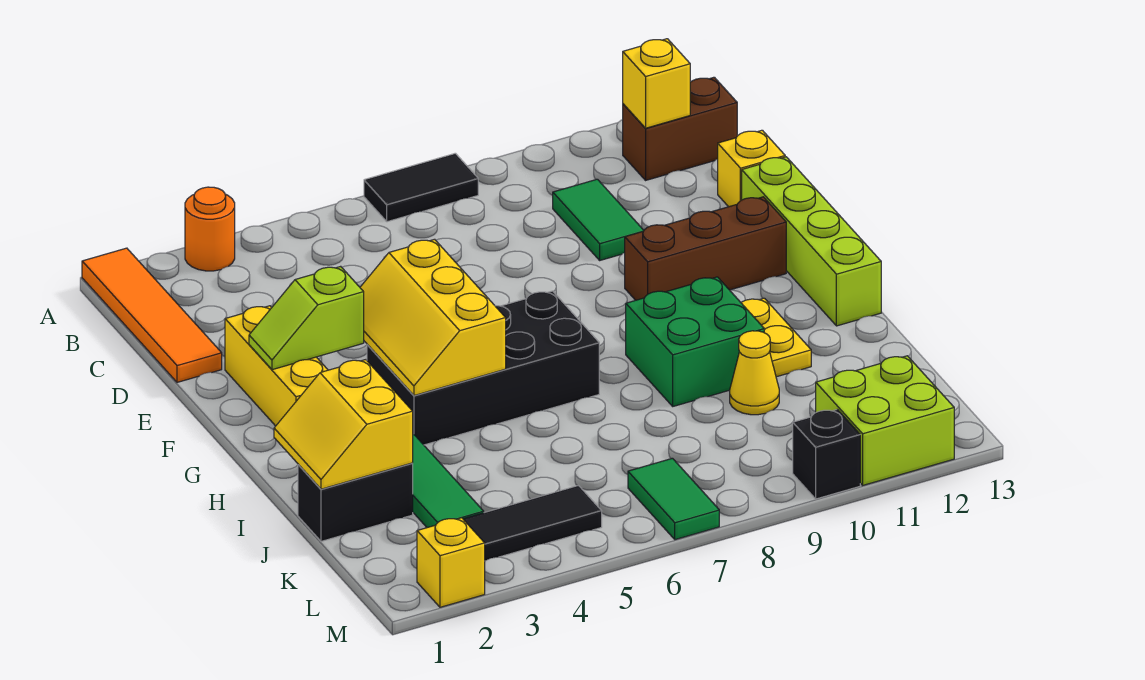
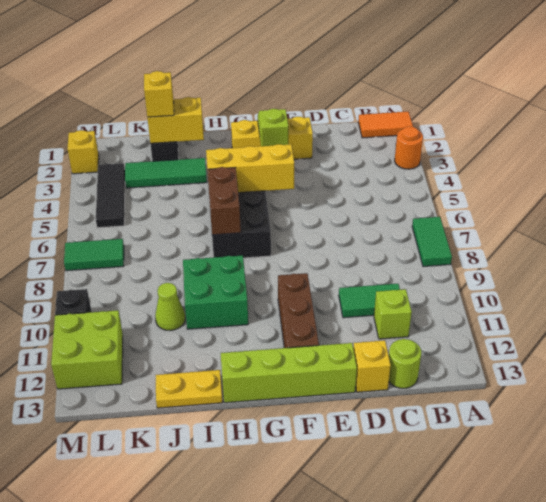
orange tile A1:D1 level 1 -> orange tile A1:B1 level 1
black tile A7:A8 level 1 -> green tile A7:A8 level 1
brown brick B12:B13 level 1 -> brown brick H6:H7 level 2
yellow brick B12 level 2 -> yellow brick J2 level 3
none -> lime brick C11 level 1
none -> lime round brick C13 level 1
yellow plate H11:I11 level 1 -> yellow plate I13:J13 level 1
yellow cone J10 level 1 -> lime cone J10 level 1

